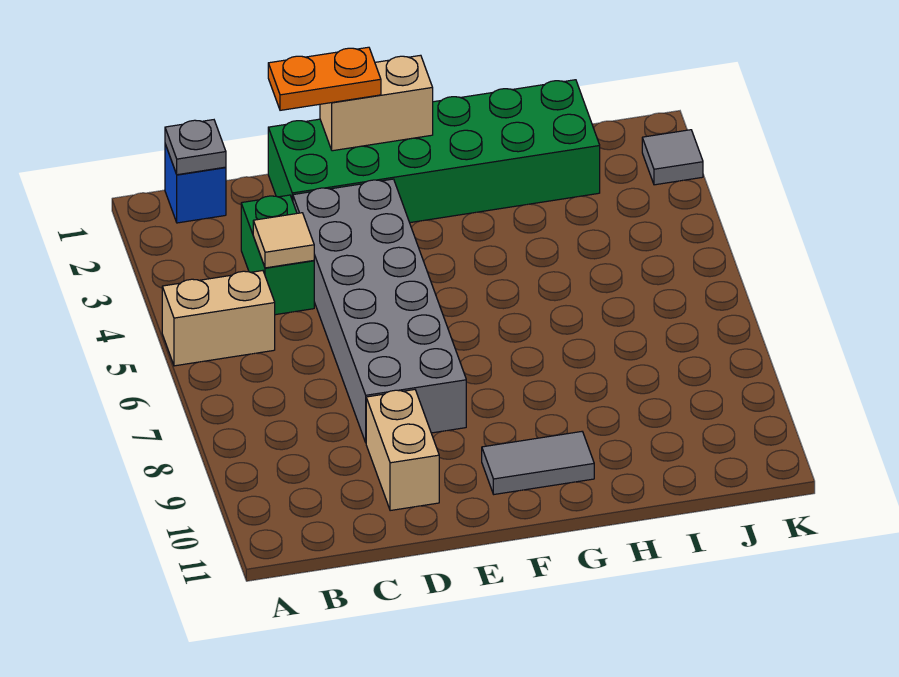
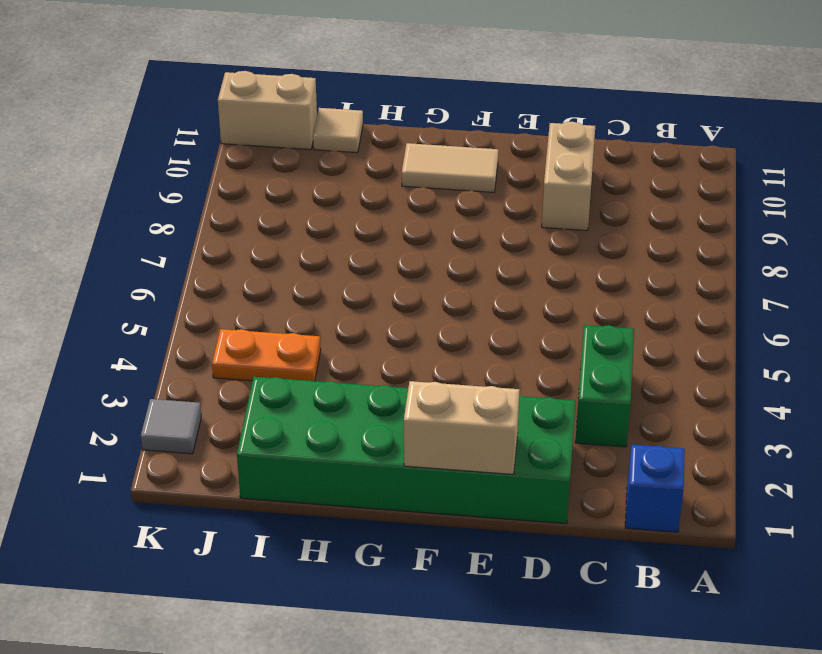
tan brick A5:B5 level 1 -> tan brick J11:K11 level 1
grey plate B1 level 2 -> none
tan tile C4 level 2 -> tan tile I11 level 1
orange plate D1:E1 level 3 -> orange plate I4:J4 level 1
grey brick D3:E8 level 1 -> none
grey tile F10:G10 level 1 -> tan tile F10:G10 level 1

